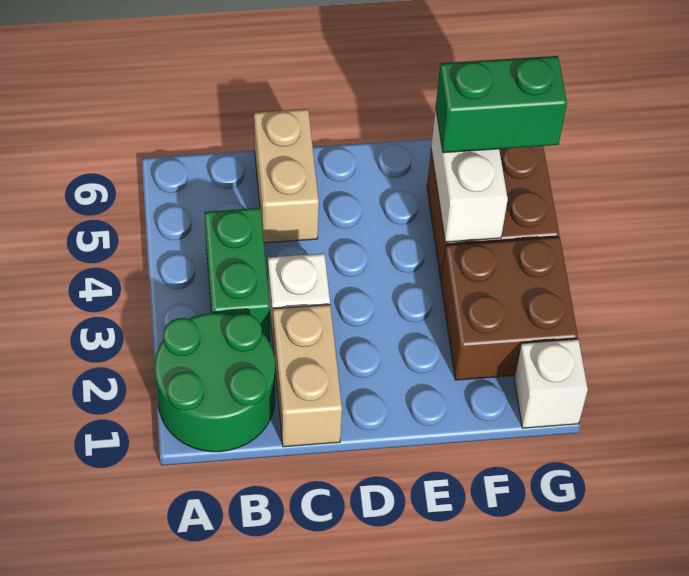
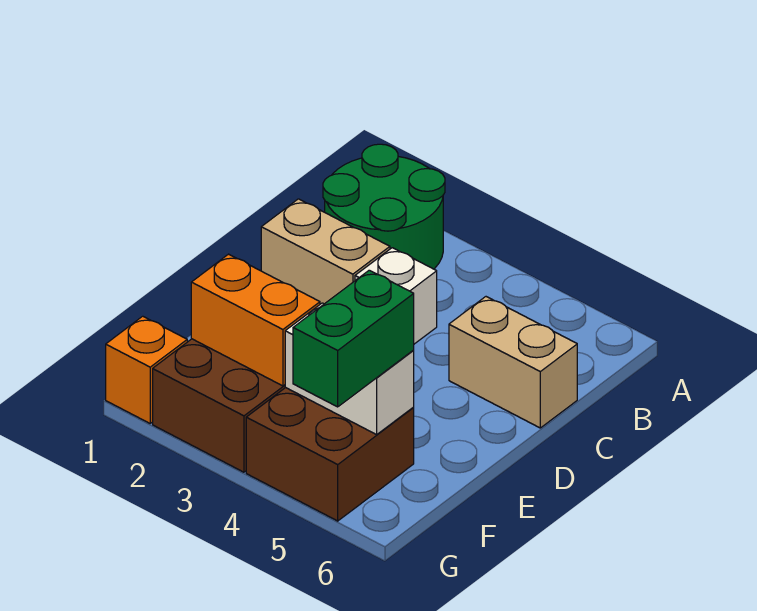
green brick B3:B4 level 1 -> none
none -> orange brick F2:F3 level 2
white brick G1 level 1 -> orange brick G1 level 1

